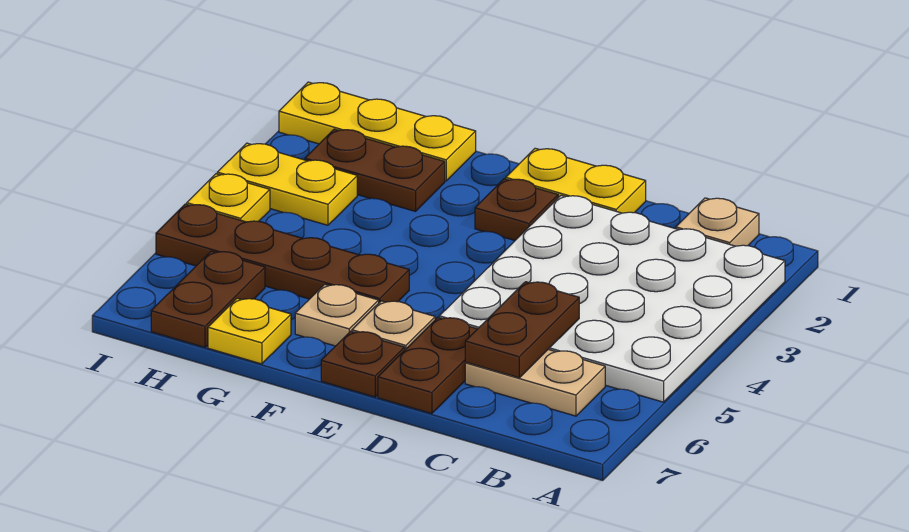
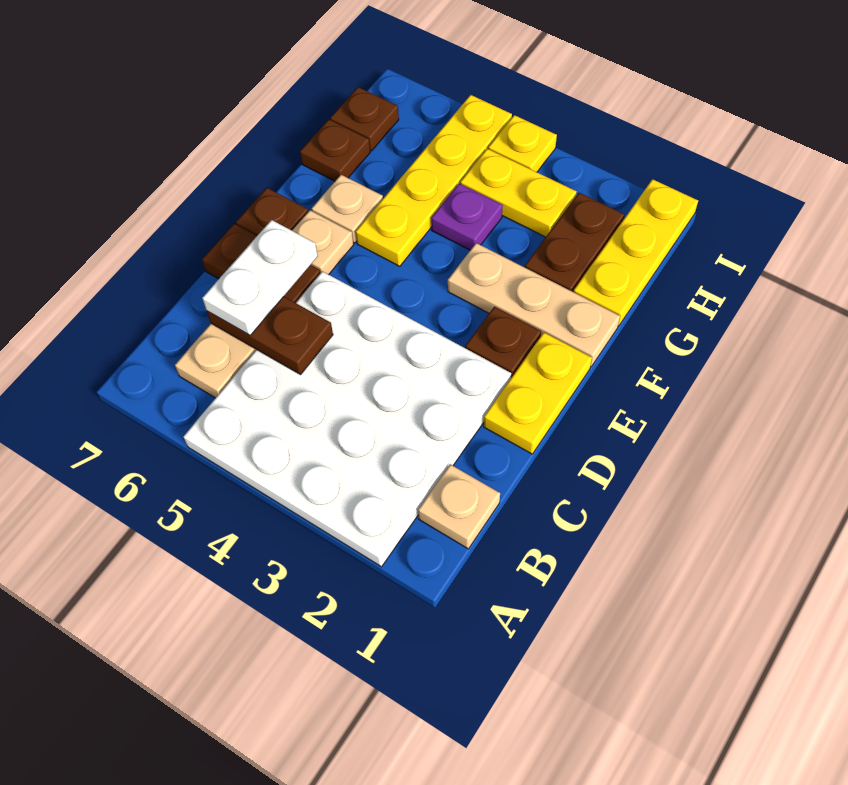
none -> white plate C6:D6 level 3
none -> tan plate F1:F3 level 1
brown plate F5:I5 level 1 -> yellow plate F5:I5 level 1
none -> purple plate G4 level 1
yellow plate G7 level 1 -> brown plate G7 level 1
yellow plate H3:I3 level 1 -> yellow plate H3:H4 level 1
brown plate H6:H7 level 1 -> brown plate H7 level 1

